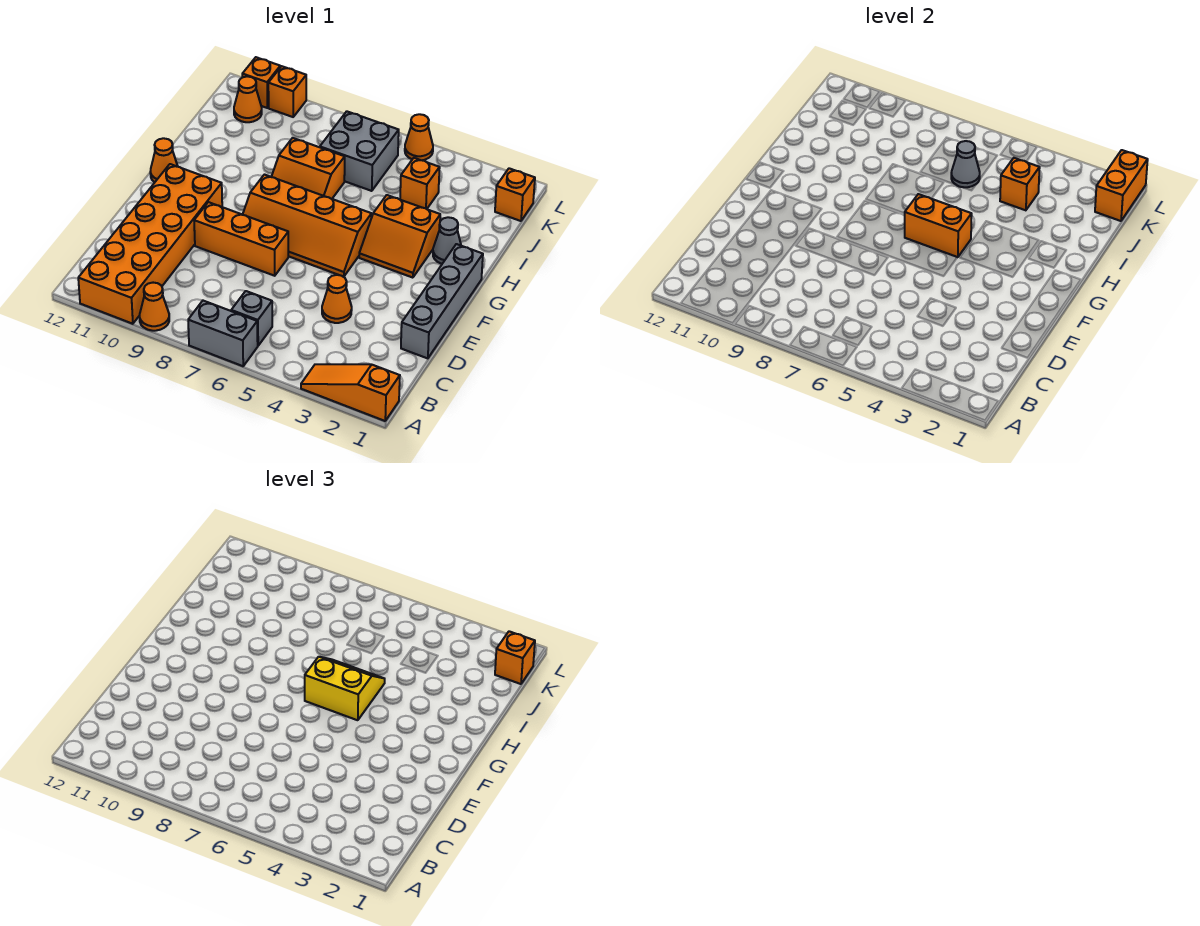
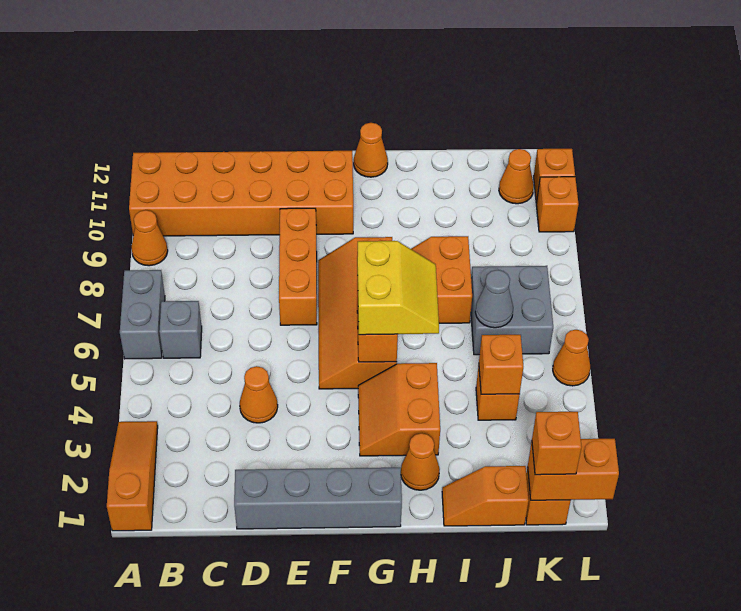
grey cone H2 level 1 -> orange cone H2 level 1
none -> orange slope I1:J1 level 1 top J

